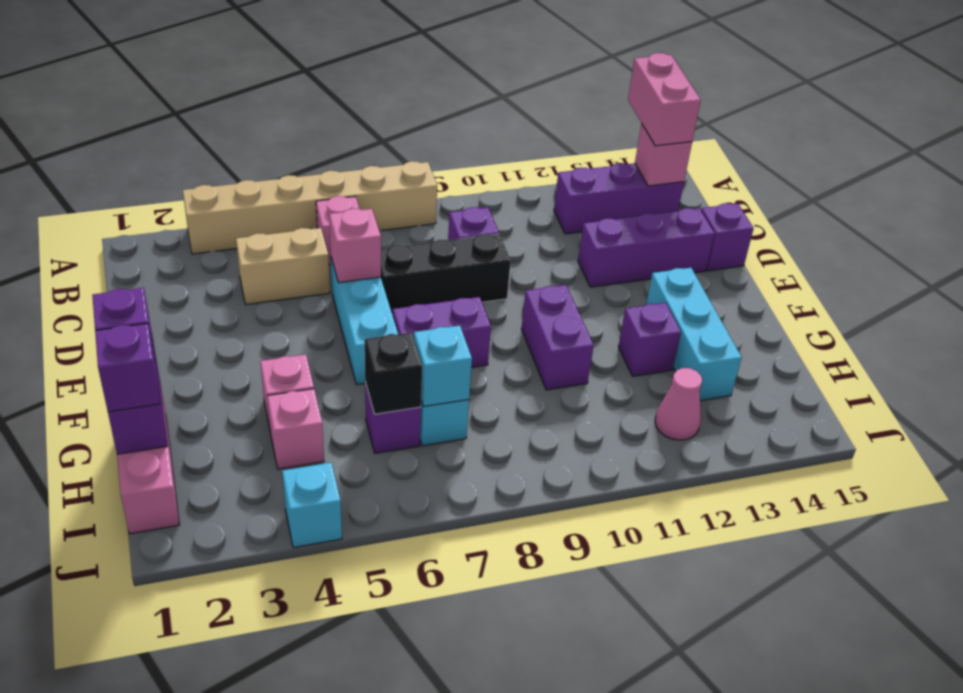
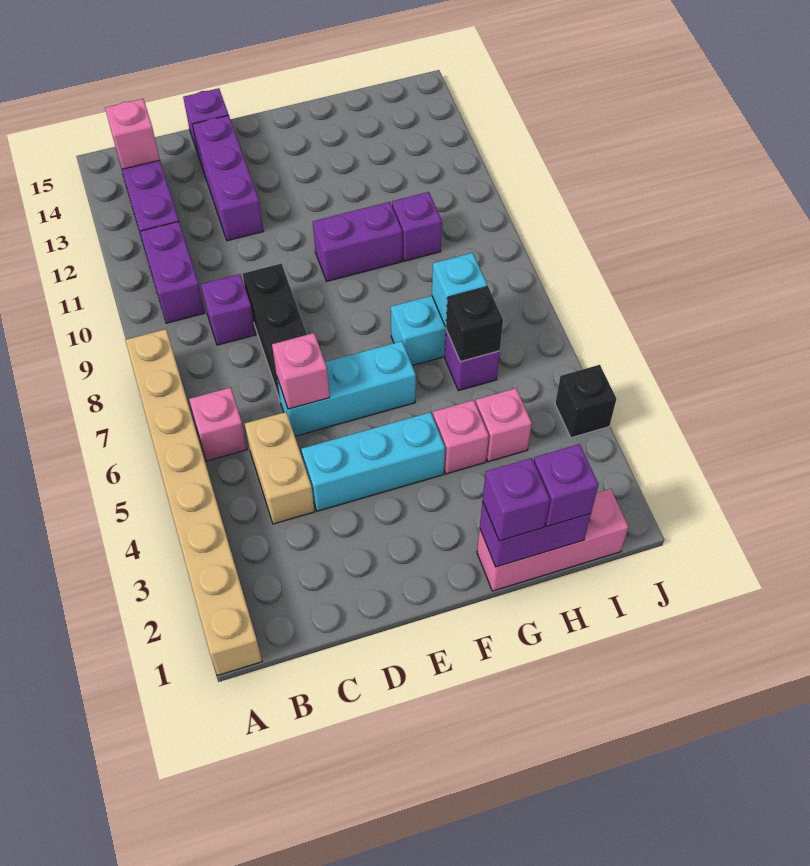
tan brick A3:A8 level 1 -> tan brick A1:A8 level 1
pink brick A14:B14 level 3 -> none
purple brick F7:F8 level 1 -> purple brick B10:B11 level 1
cyan brick F13:H13 level 1 -> cyan brick D4:F4 level 1
purple brick G12 level 1 -> purple brick H10 level 1
pink cone I12 level 1 -> none
cyan brick J4 level 1 -> black brick J4 level 1

